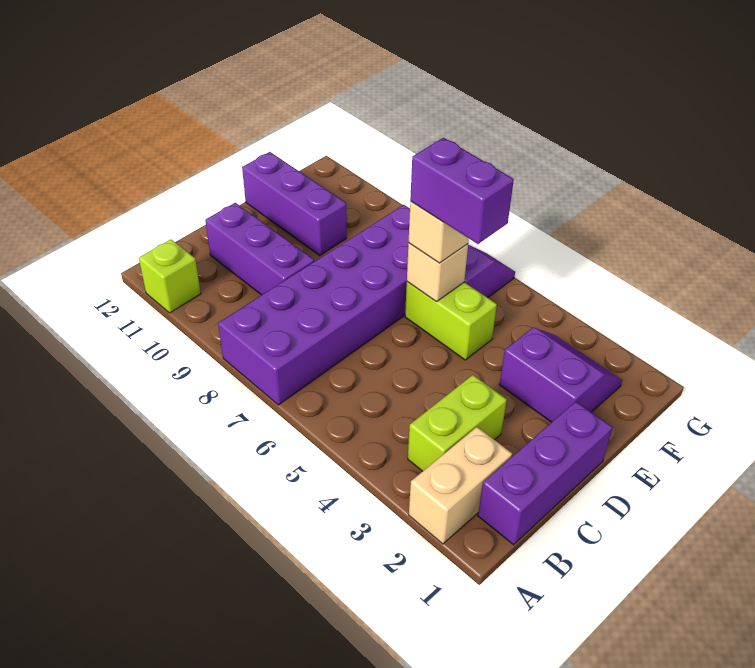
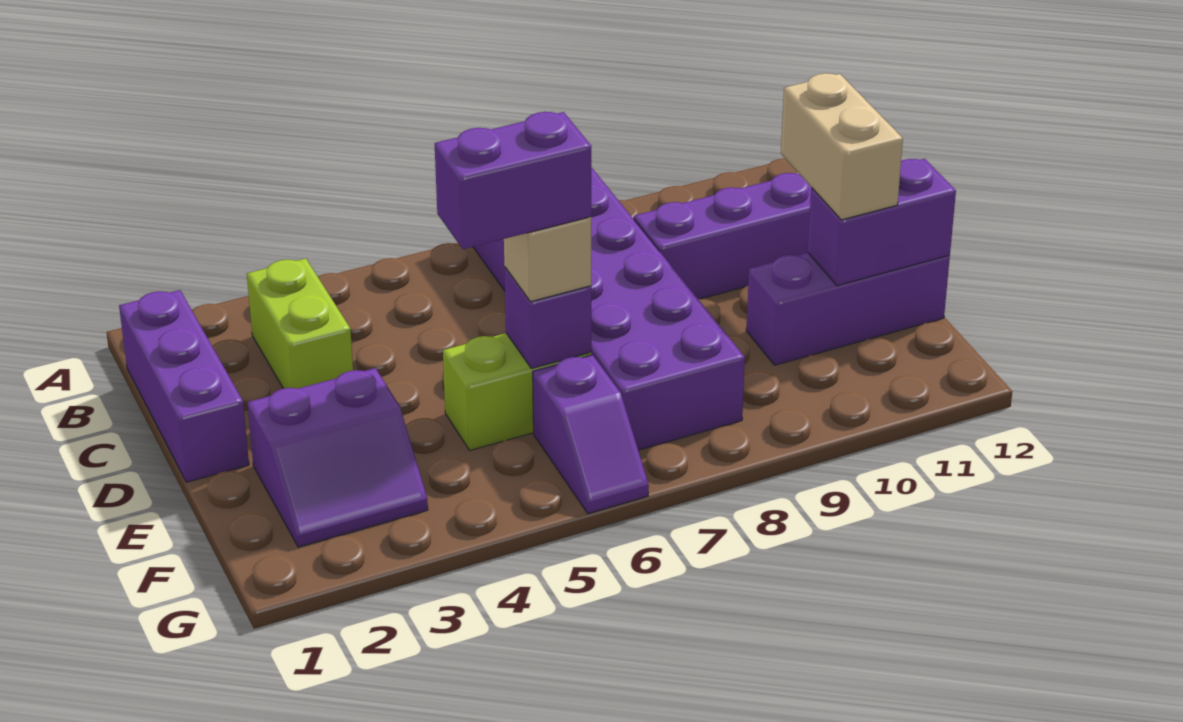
tan brick A2:B2 level 1 -> tan brick D11:E11 level 3
lime brick A11 level 1 -> none
tan brick E6 level 2 -> purple brick E6 level 2
none -> purple brick E11:E12 level 2

